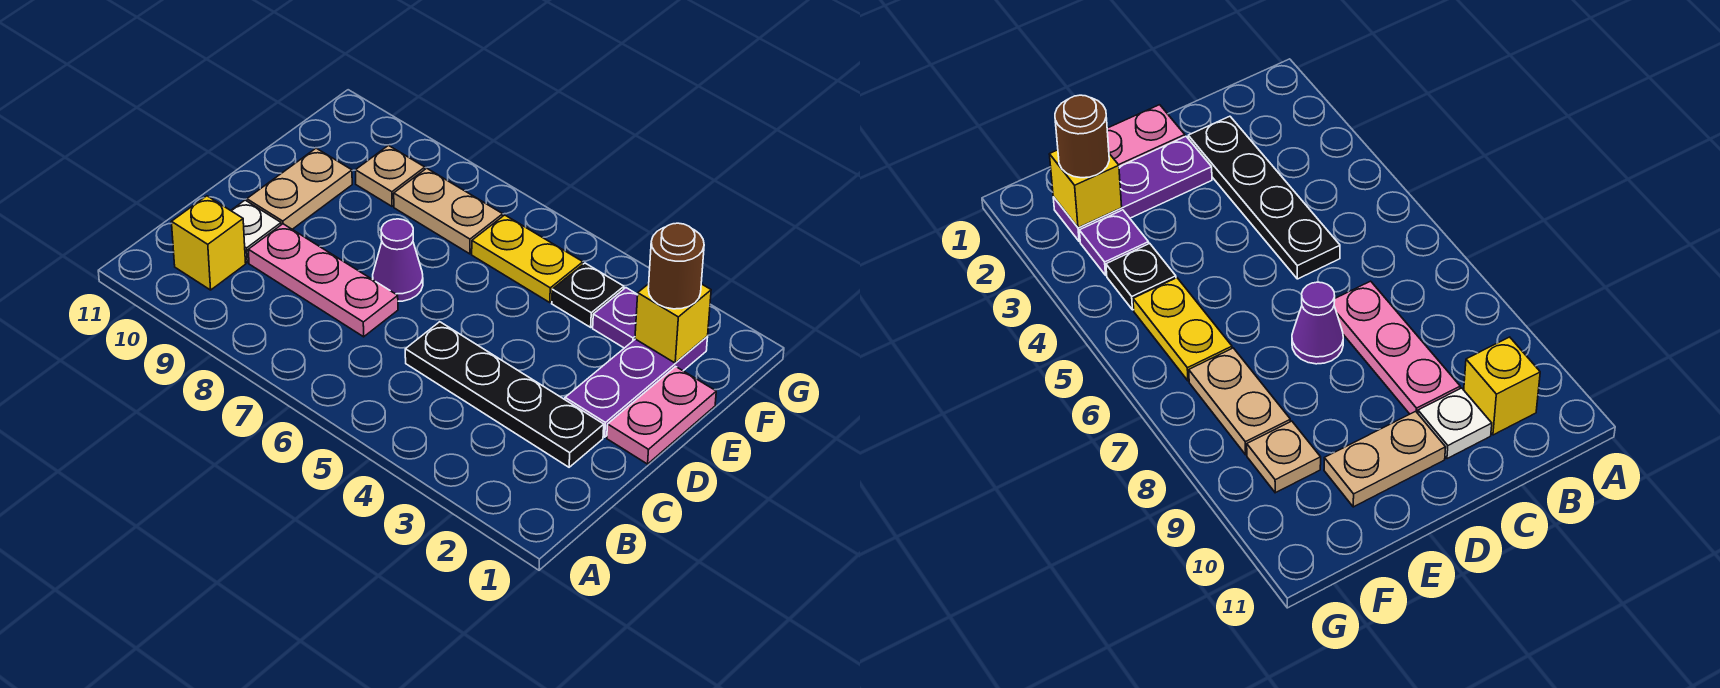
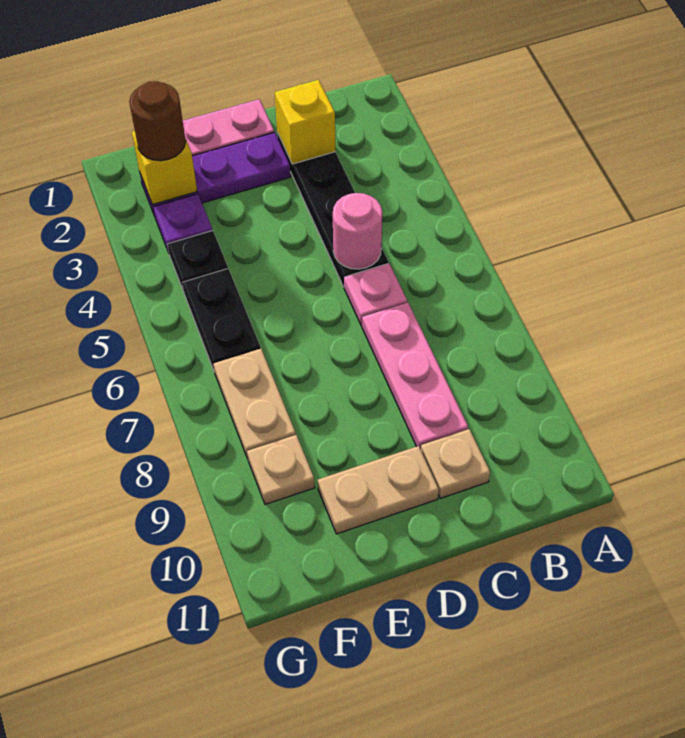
yellow brick B10 level 1 -> yellow brick C2 level 2
none -> pink round brick C5 level 2
none -> pink plate C6 level 1
white plate C10 level 1 -> tan plate C10 level 1
purple cone D7 level 1 -> none
yellow plate F5:F6 level 1 -> black plate F5:F6 level 1

